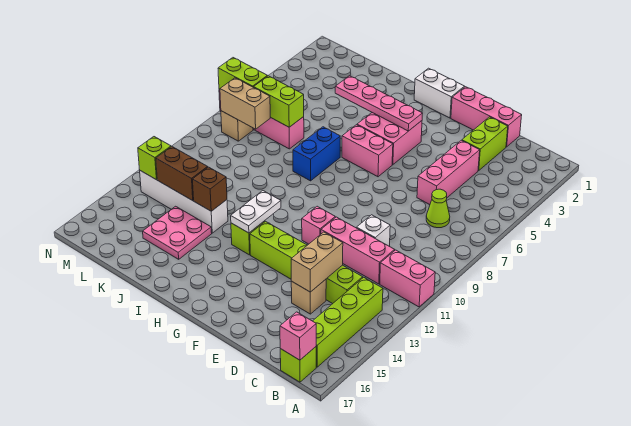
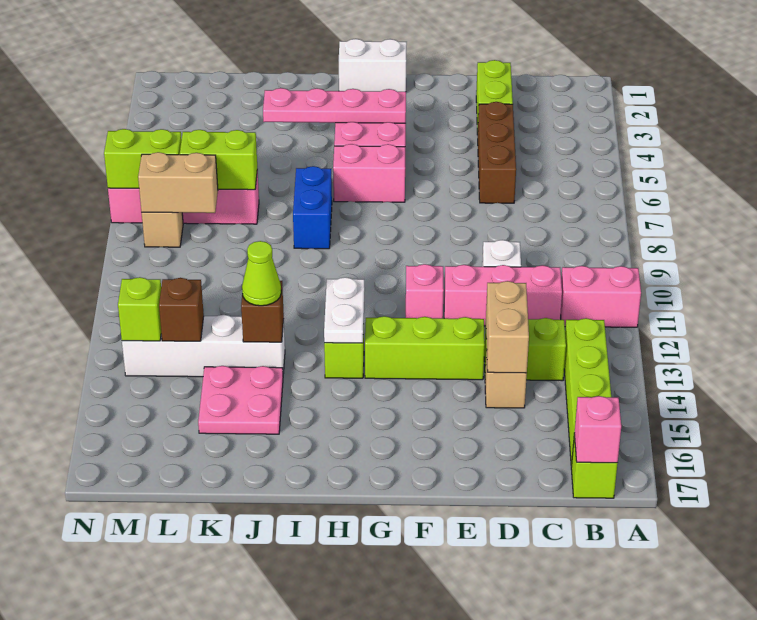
lime cone C7 level 1 -> lime cone J13 level 3
pink brick D1:F1 level 1 -> none
pink brick D4:D6 level 1 -> brown brick D4:D6 level 1
brown brick K13:L13 level 2 -> brown brick L13 level 2

